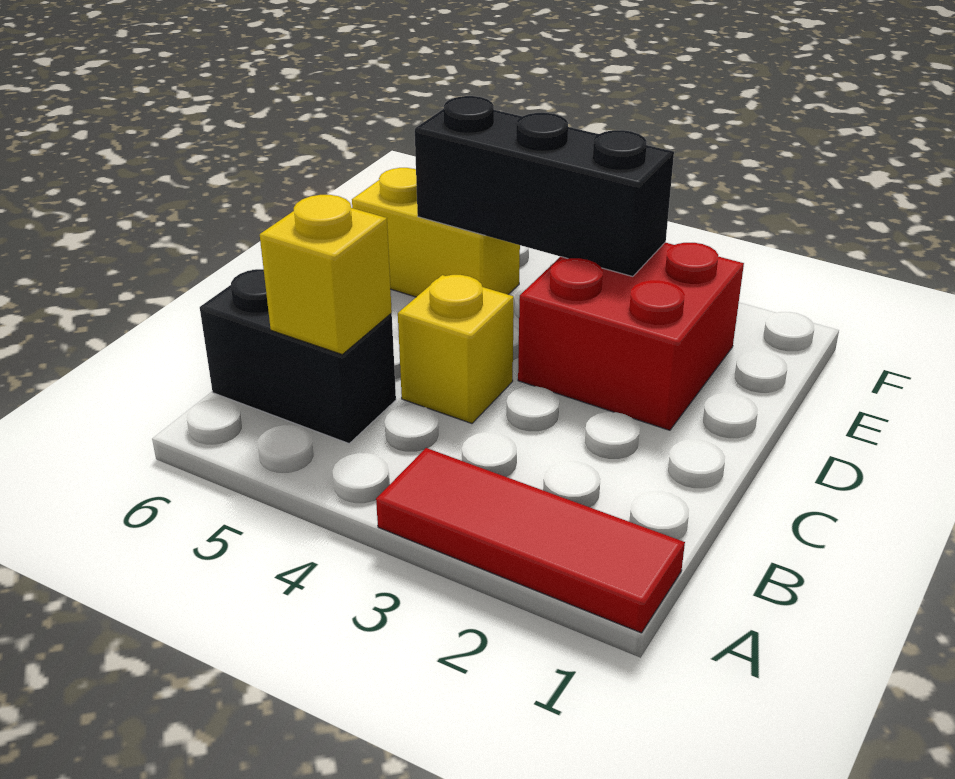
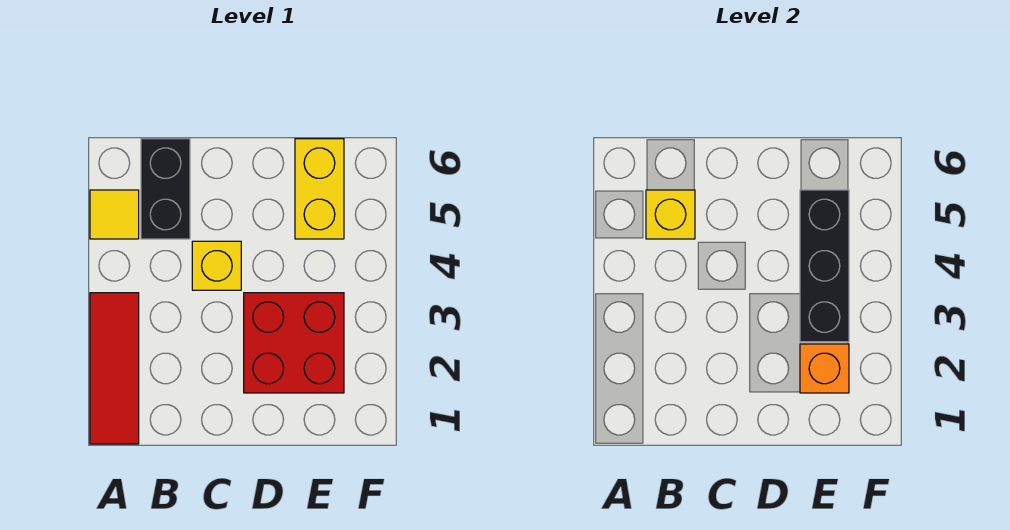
none -> yellow tile A5 level 1
none -> orange brick E2 level 2

